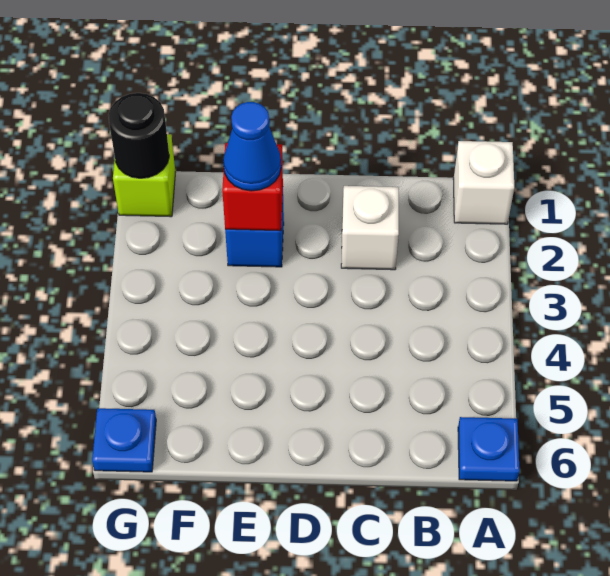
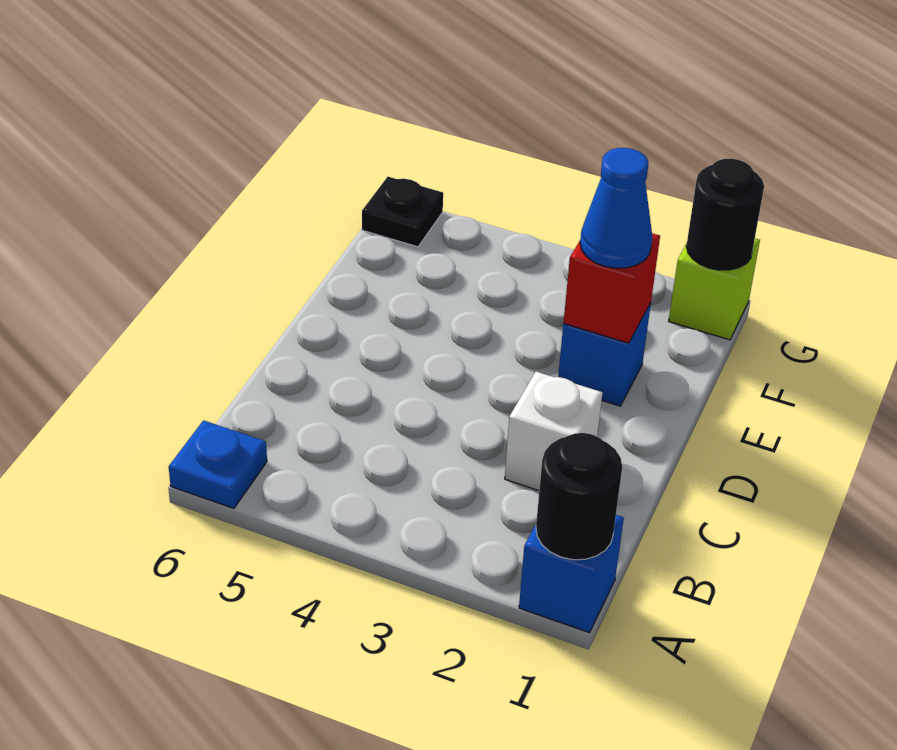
white brick A1 level 1 -> blue brick A1 level 1
none -> black round brick A1 level 2
blue plate G6 level 1 -> black plate G6 level 1

